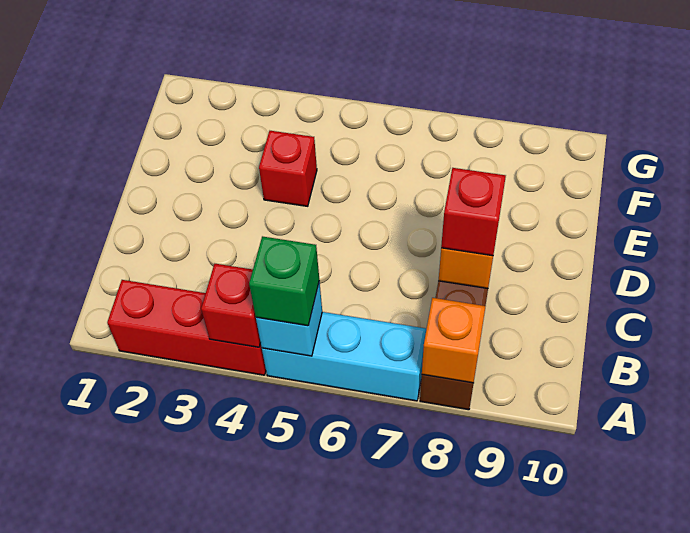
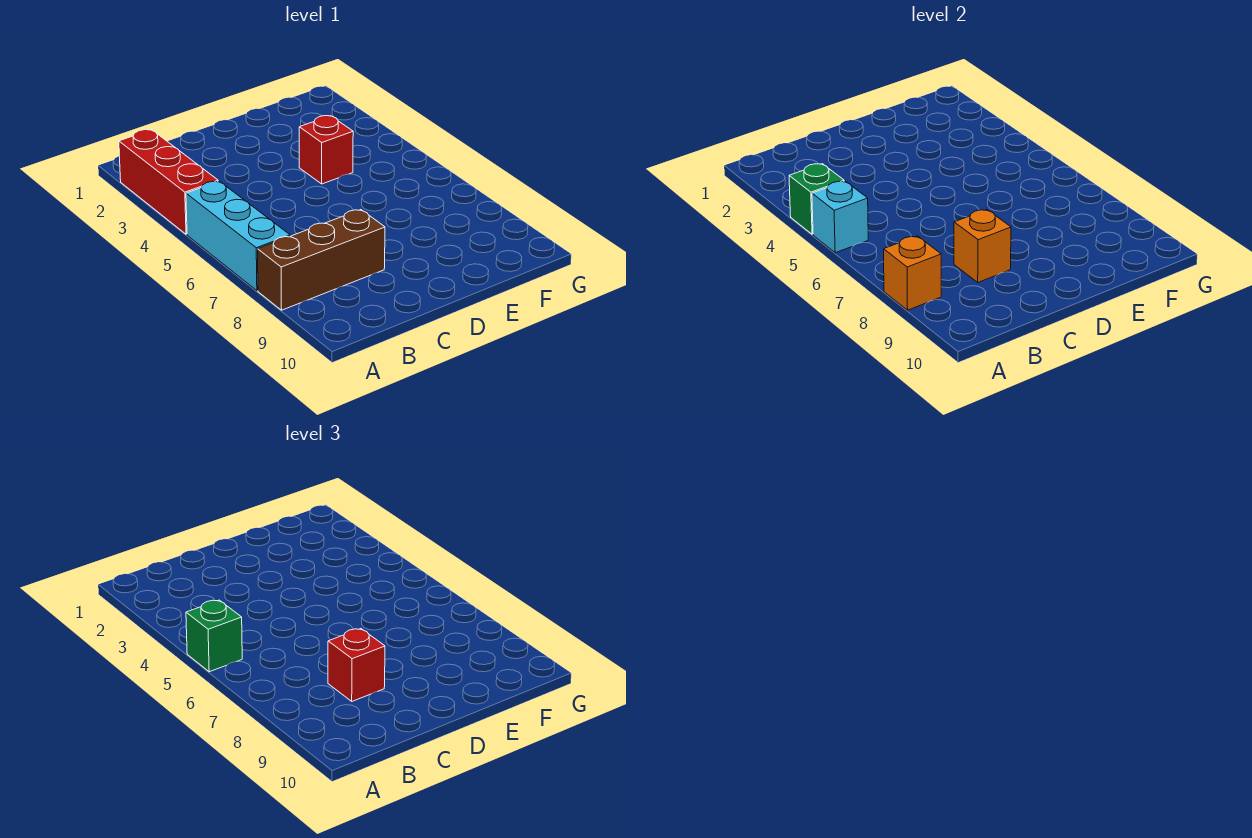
red brick A4 level 2 -> green brick A4 level 2

